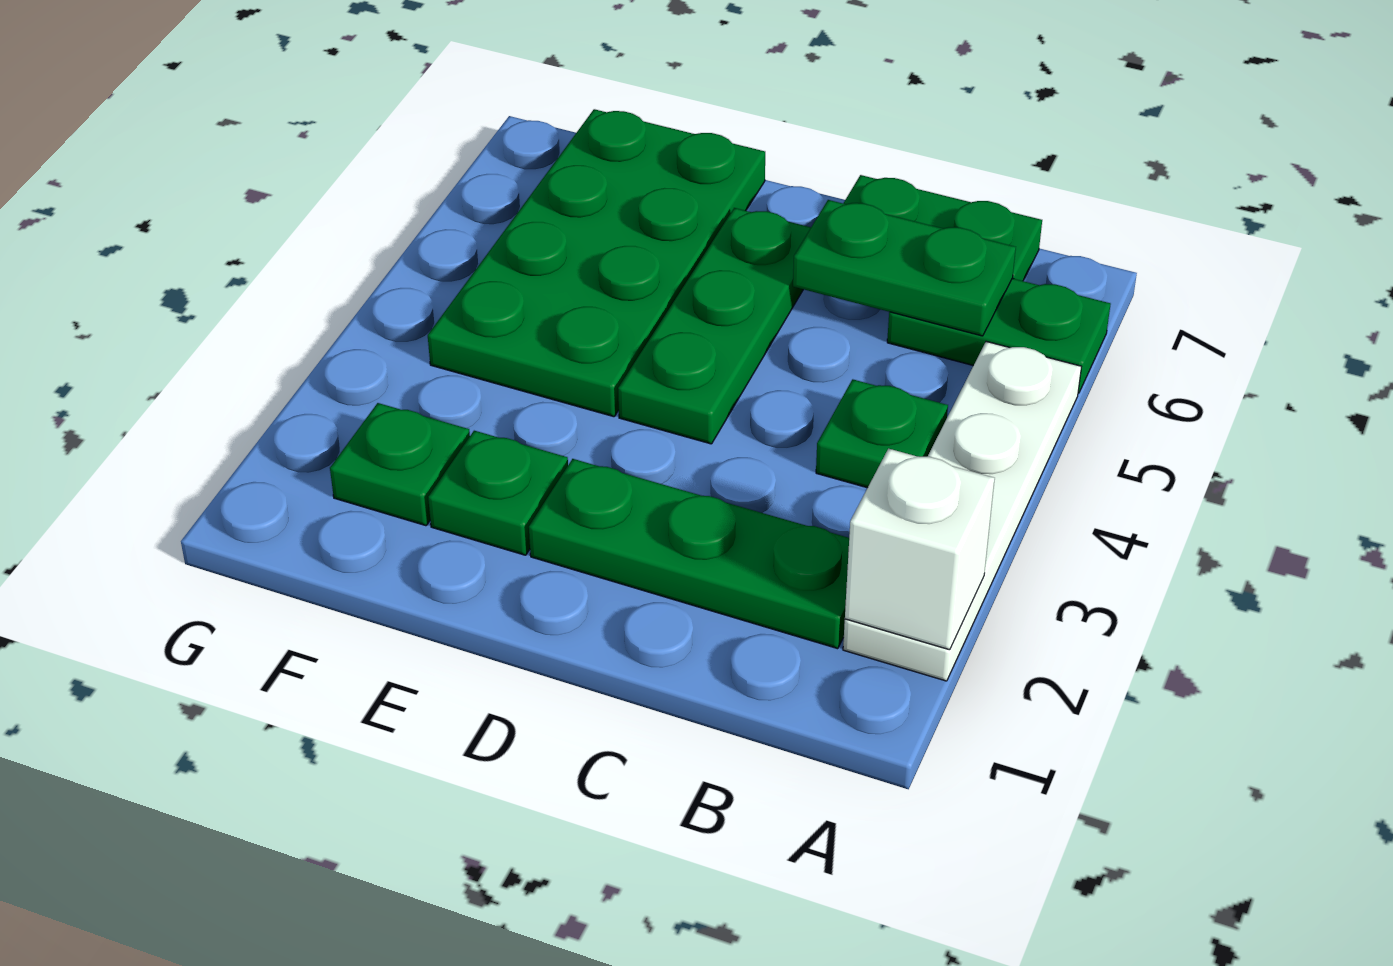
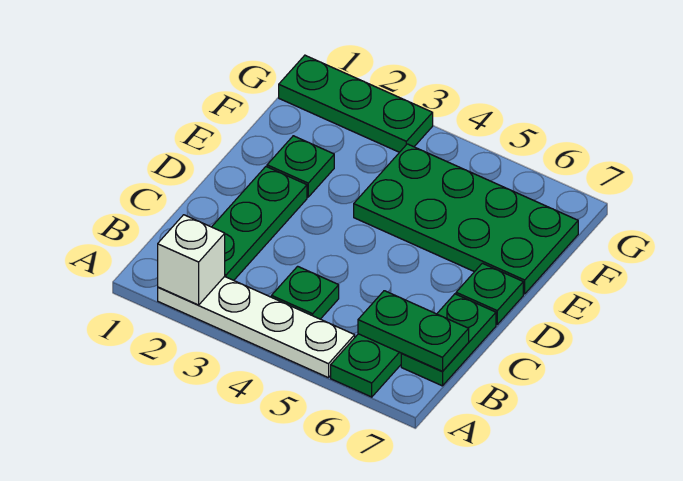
green plate B6:C6 level 2 -> green plate B6:B7 level 2
green plate D4:D6 level 1 -> green plate G1:G3 level 1
green plate F2 level 1 -> green plate D7 level 1

